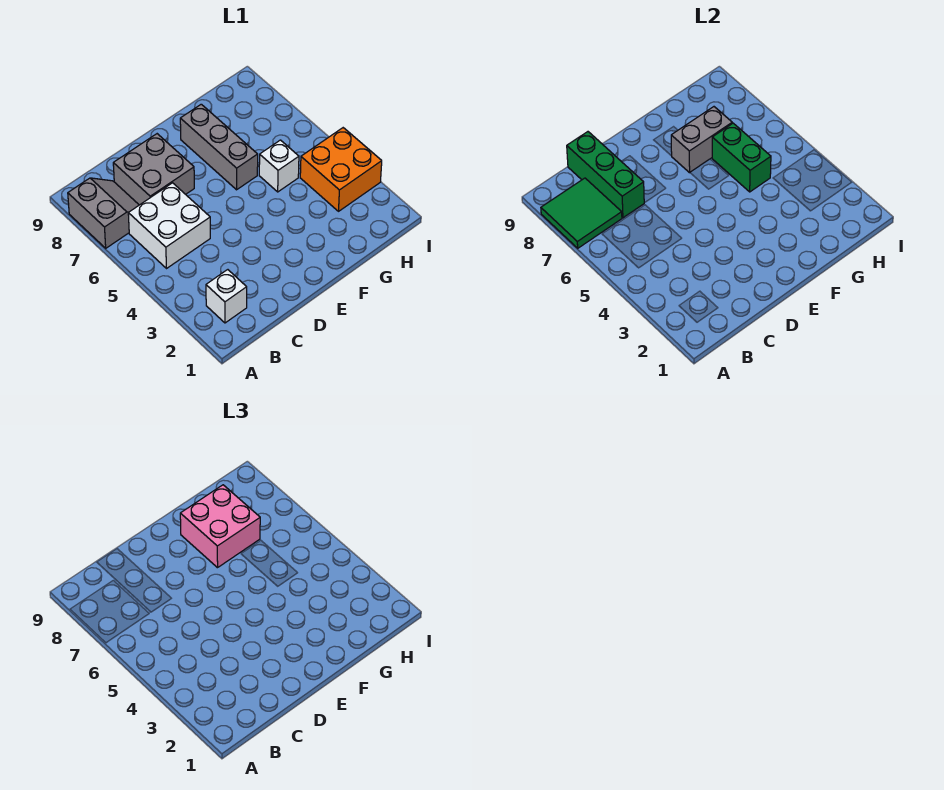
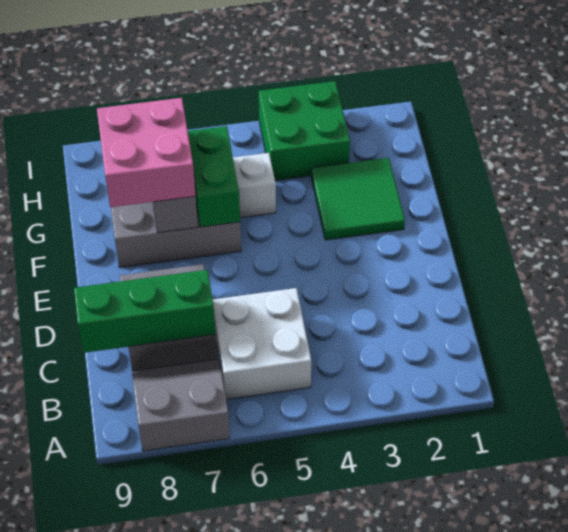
green tile A7:B8 level 2 -> green tile F2:G3 level 1
white brick B2 level 1 -> none
green brick G5:G6 level 2 -> green brick F6:G6 level 2
orange brick H3:I4 level 1 -> green brick H3:I4 level 1

